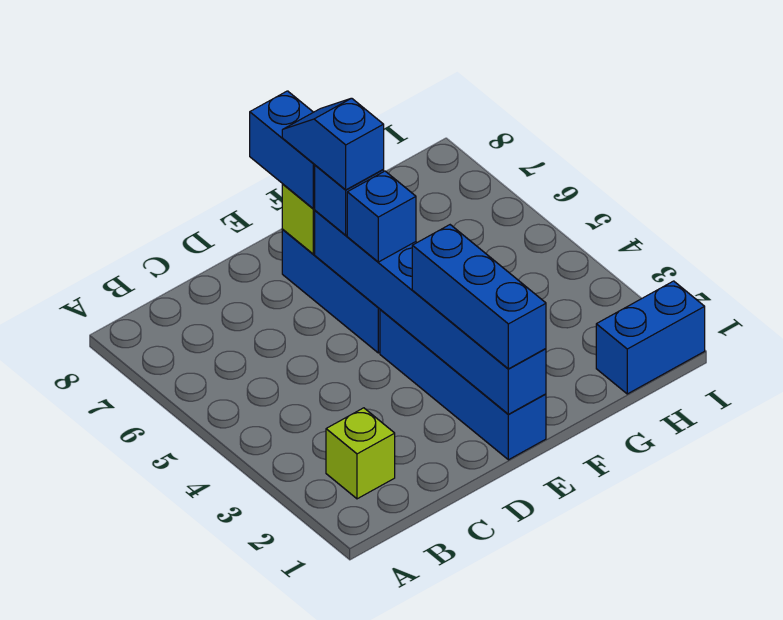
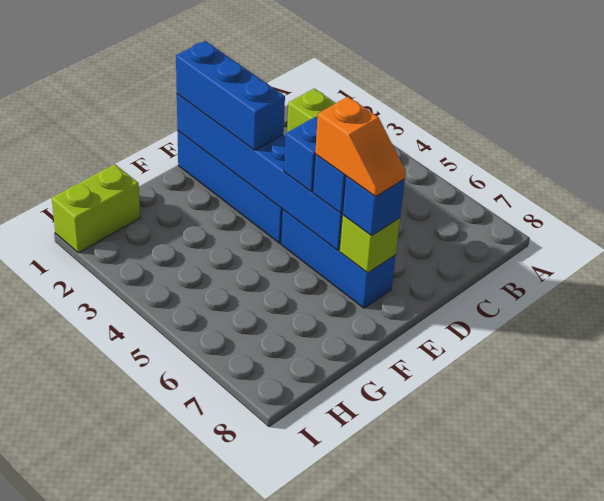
blue slope E6:E7 level 4 top 6 -> orange slope E6:E7 level 4 top 6
blue brick E7:E8 level 3 -> blue brick E7 level 3
blue brick H1:I1 level 1 -> lime brick H1:I1 level 1

